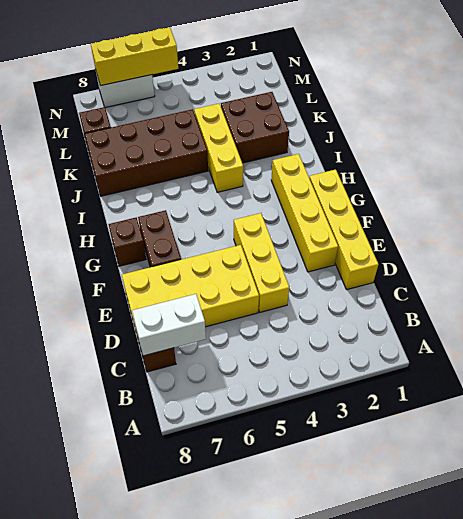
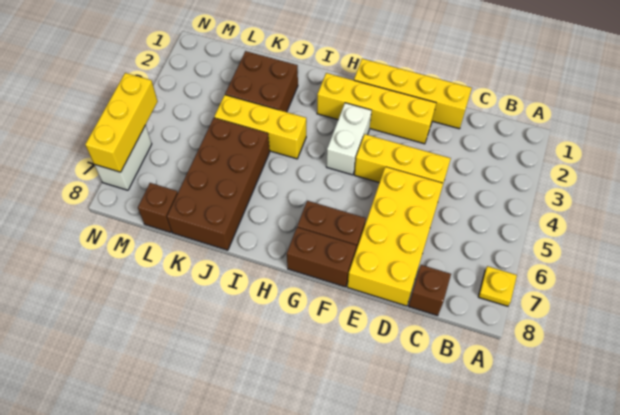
none -> yellow plate A7 level 1
white brick C7:C8 level 2 -> white brick G3:G4 level 1
brown brick G8 level 1 -> brown brick F8:G8 level 1

